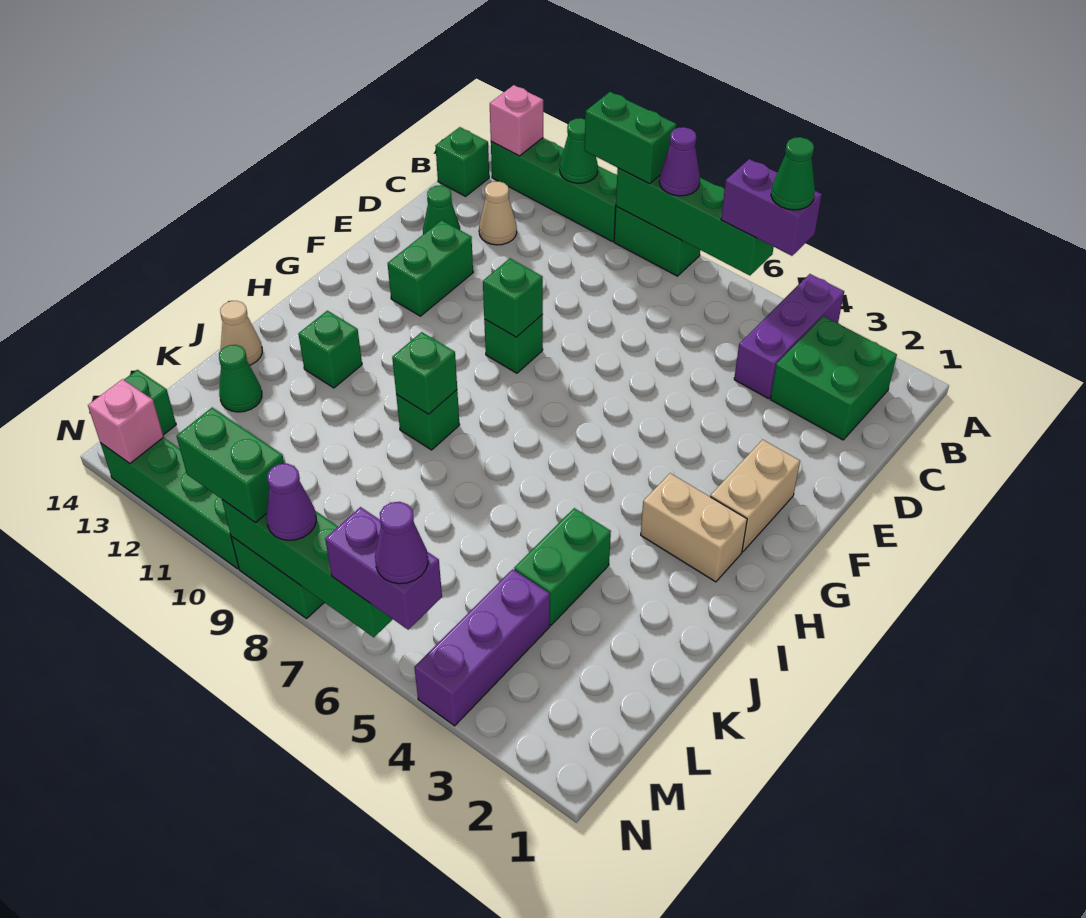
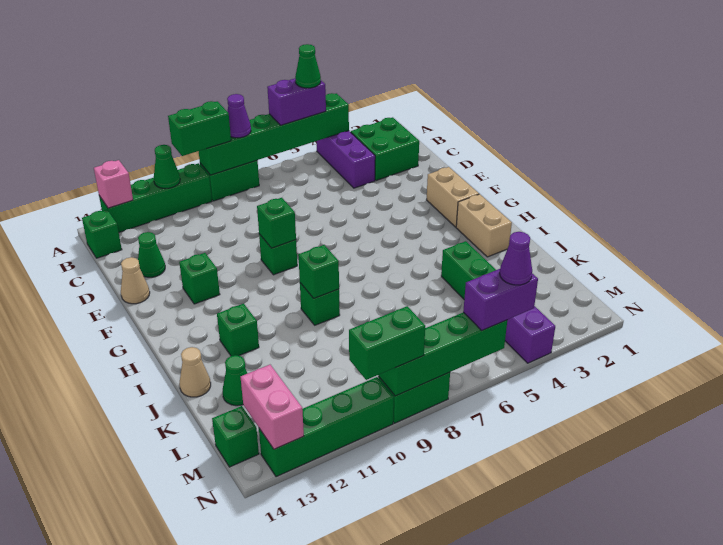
green brick A6:A9 level 2 -> green brick A4:A9 level 2
tan cone C12 level 1 -> tan cone E14 level 1
green brick E12:F12 level 1 -> green brick F12 level 1
tan brick H2:H3 level 1 -> tan brick H2:I2 level 1
purple cone N8 level 3 -> none
pink brick N13 level 2 -> pink brick M13:N13 level 2

